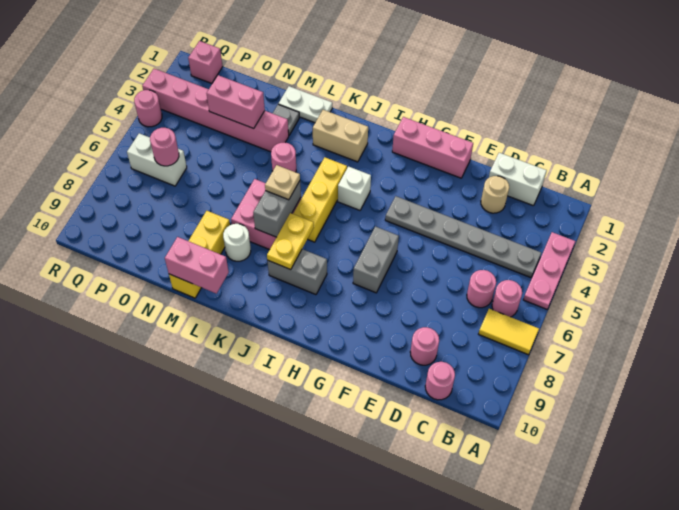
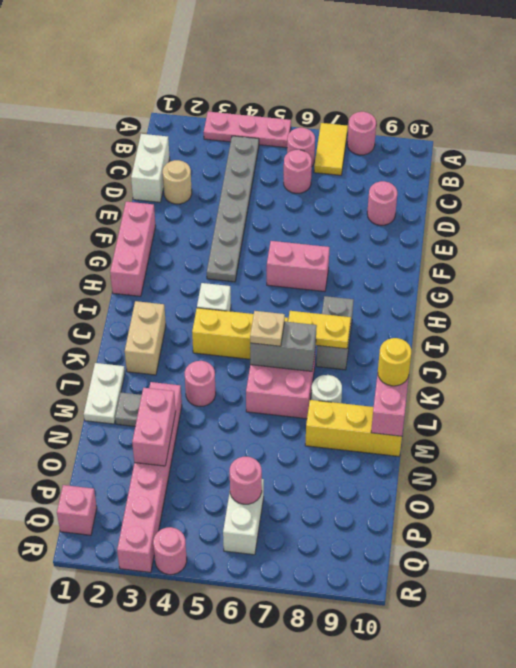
pink round brick C10 level 1 -> pink round brick A8 level 1
grey brick G6:G7 level 1 -> pink brick G6:G7 level 1
none -> yellow round brick L10 level 3

